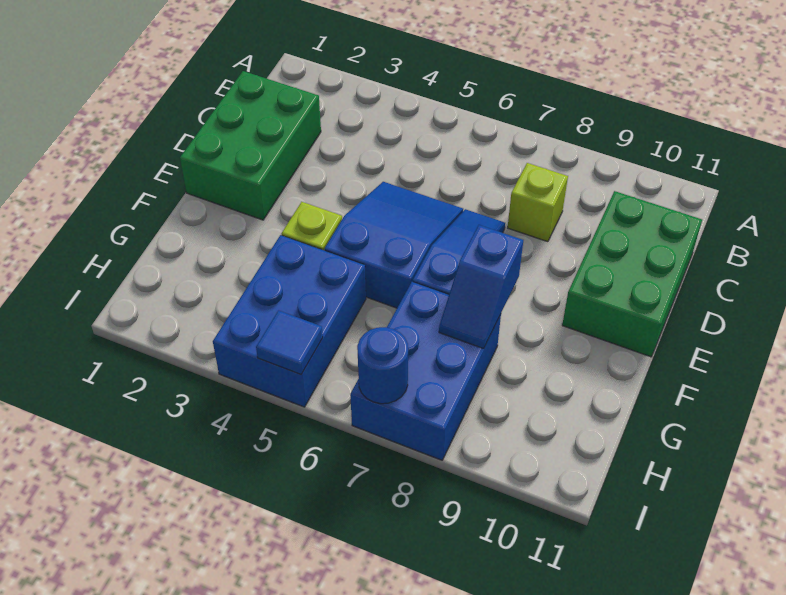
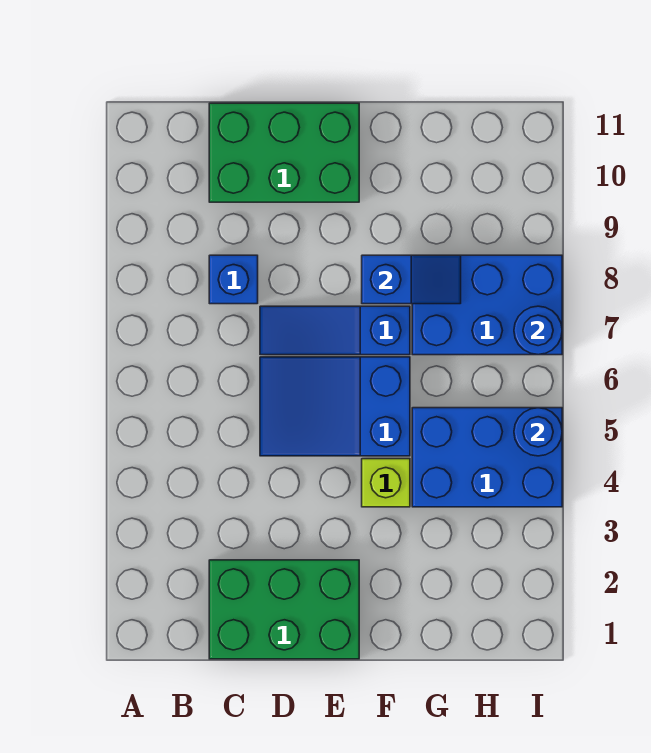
lime brick C8 level 1 -> blue brick C8 level 1
blue tile I5 level 2 -> blue round brick I5 level 2

